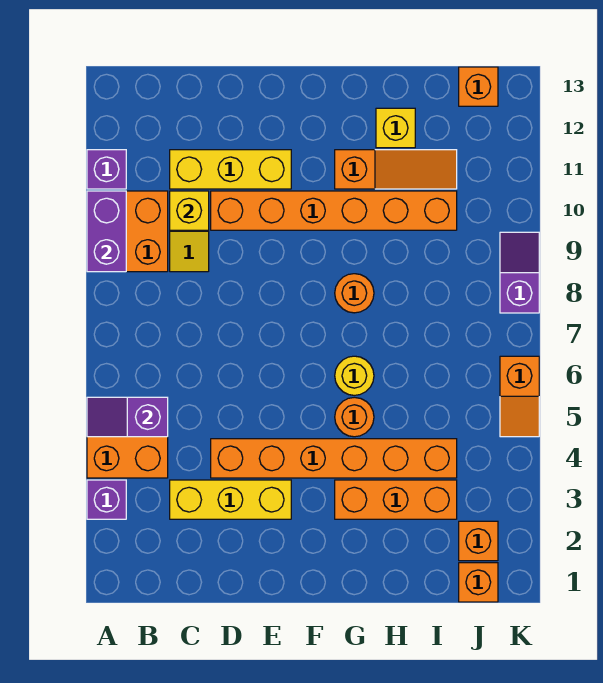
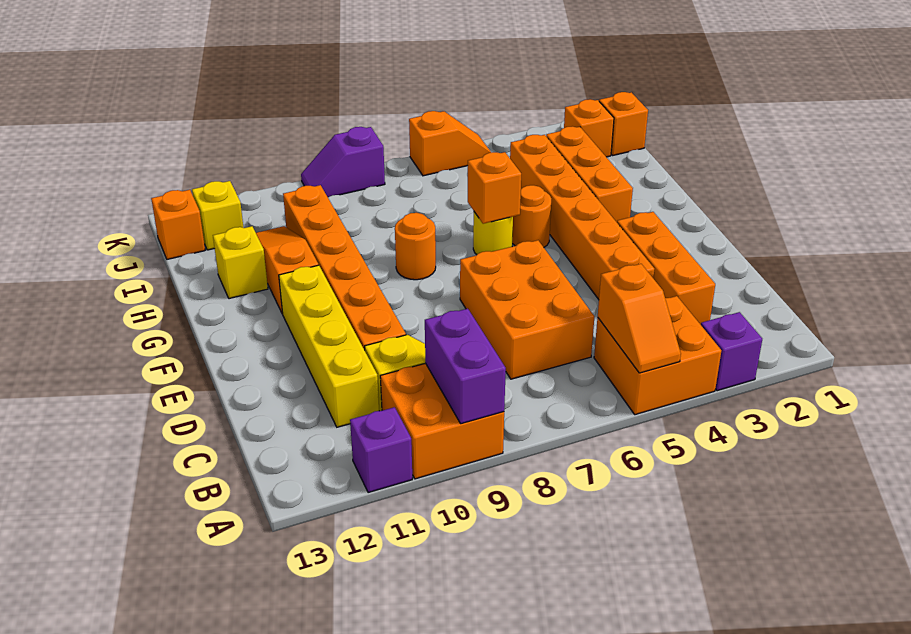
purple slope A5:B5 level 2 top B -> orange slope A5:B5 level 2 top B
purple brick A9:A10 level 2 -> purple brick A9:B9 level 2
yellow brick C3:E3 level 1 -> orange brick C3:E3 level 1
none -> orange brick C6:E7 level 1
yellow brick C10 level 2 -> yellow brick J12 level 1
yellow brick C11:E11 level 1 -> yellow brick C11:F11 level 1
none -> orange brick G6 level 2

